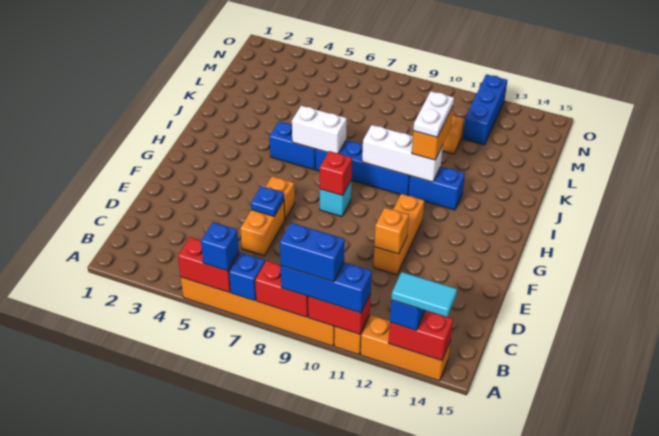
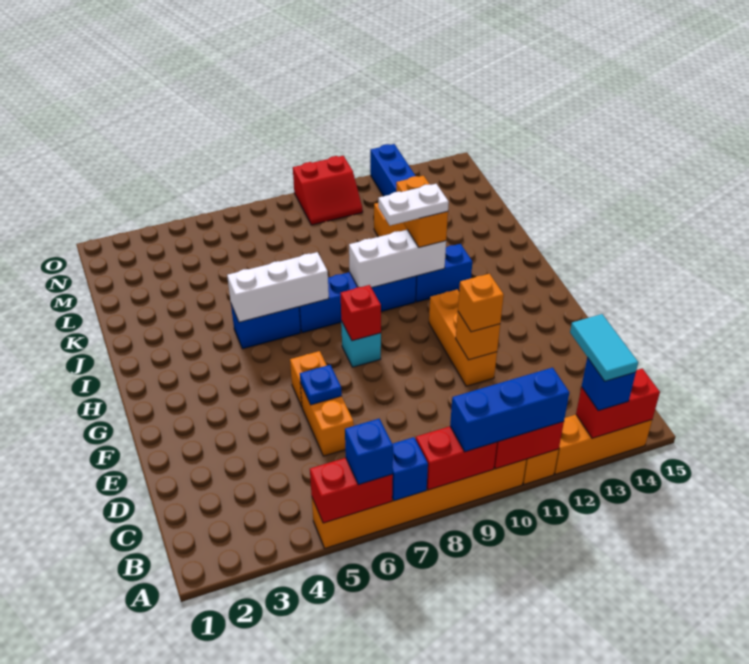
blue brick A9:A10 level 4 -> none
cyan tile A13:A14 level 4 -> cyan tile A13:B13 level 4
none -> orange brick E11 level 3
white brick I6:I7 level 2 -> white brick I5:I7 level 2
white plate I11:J11 level 4 -> white plate I10:I11 level 4
none -> red slope N9:O10 level 1 top O

